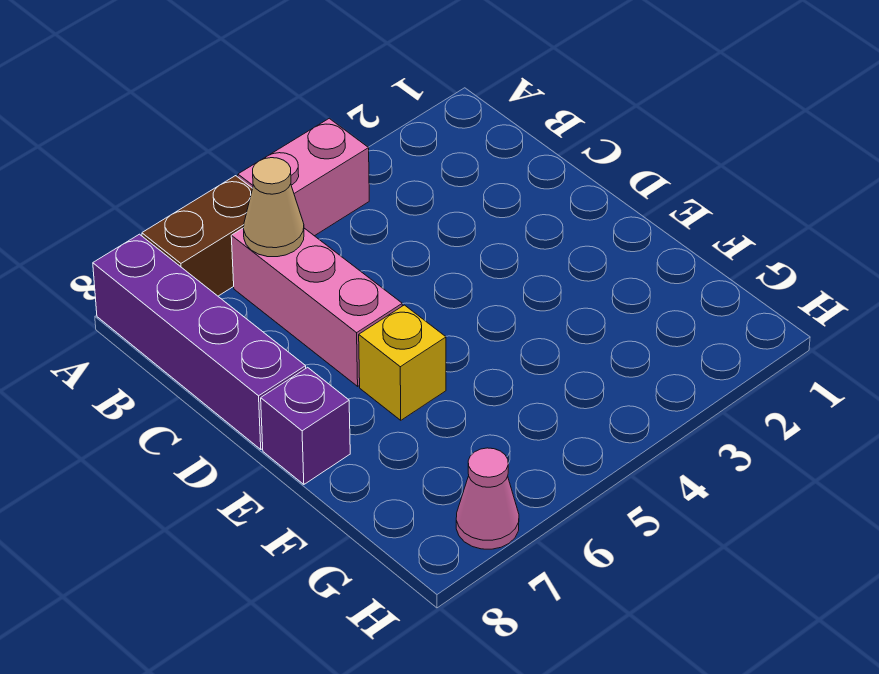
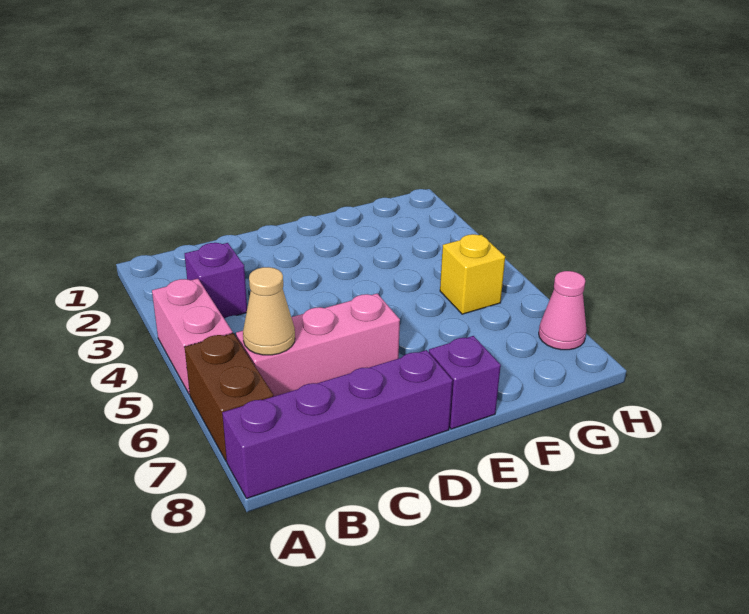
none -> purple brick B3 level 1
yellow brick E6 level 1 -> yellow brick G5 level 1

